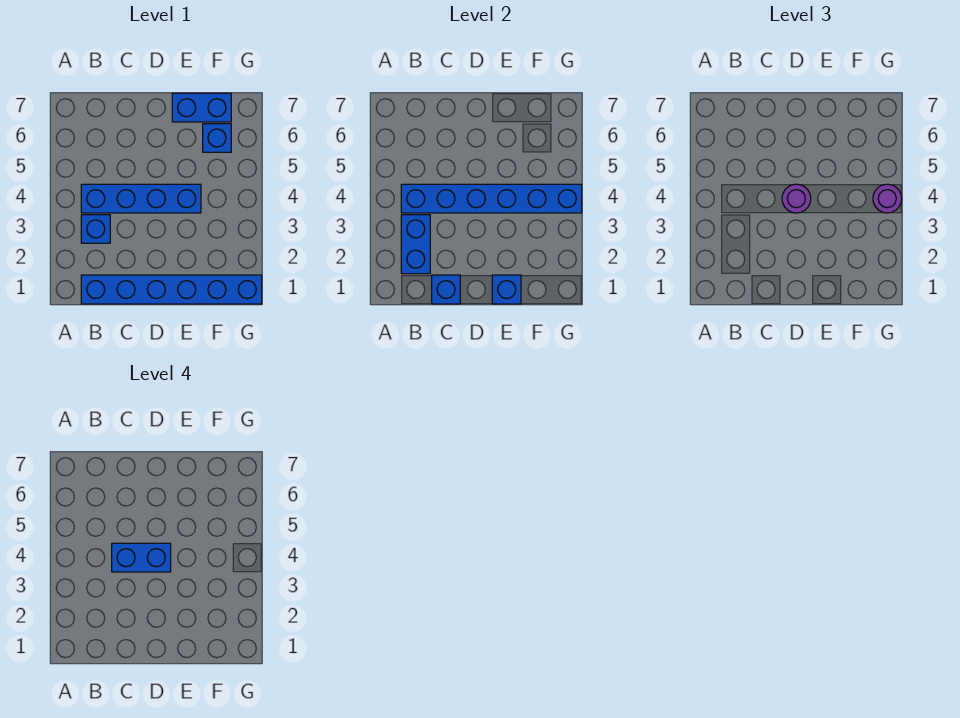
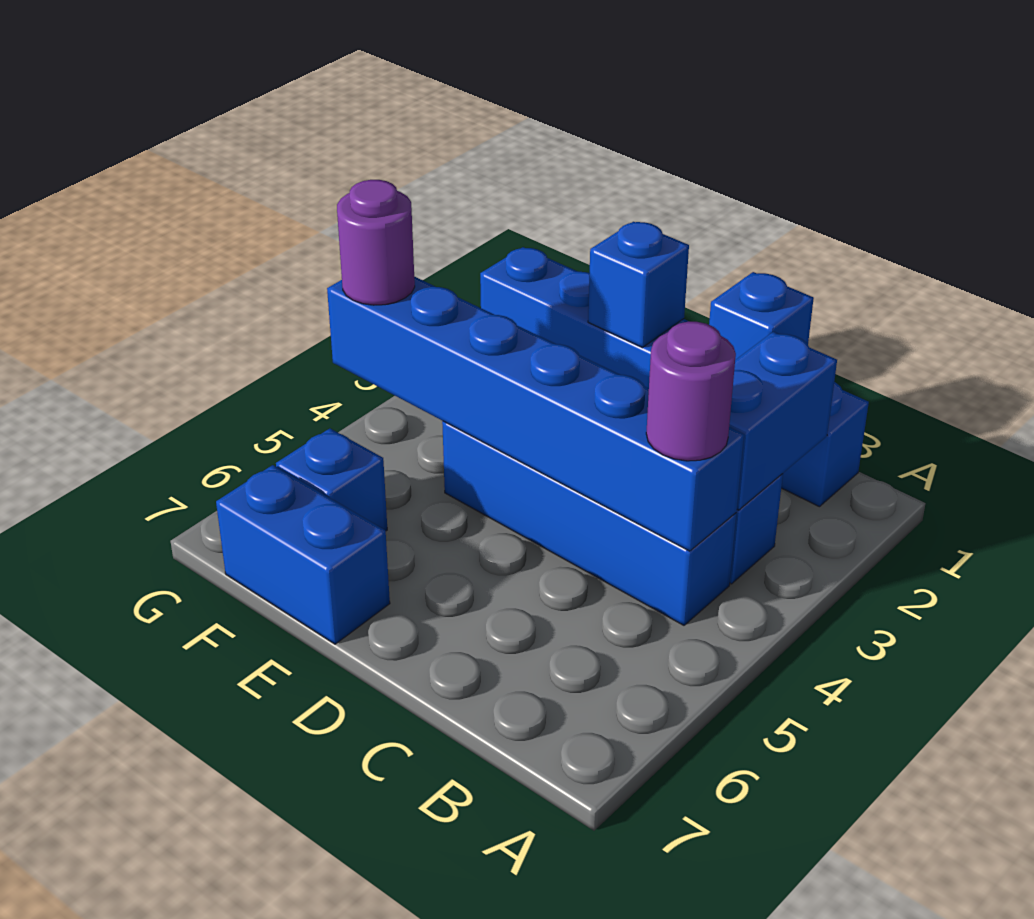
blue brick C4:D4 level 4 -> none
purple round brick D4 level 3 -> purple round brick B4 level 3

